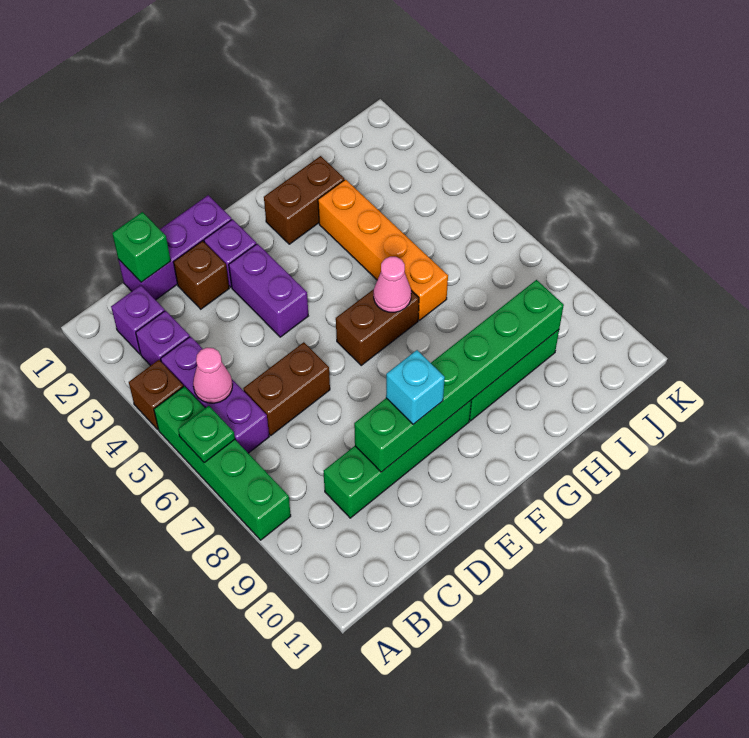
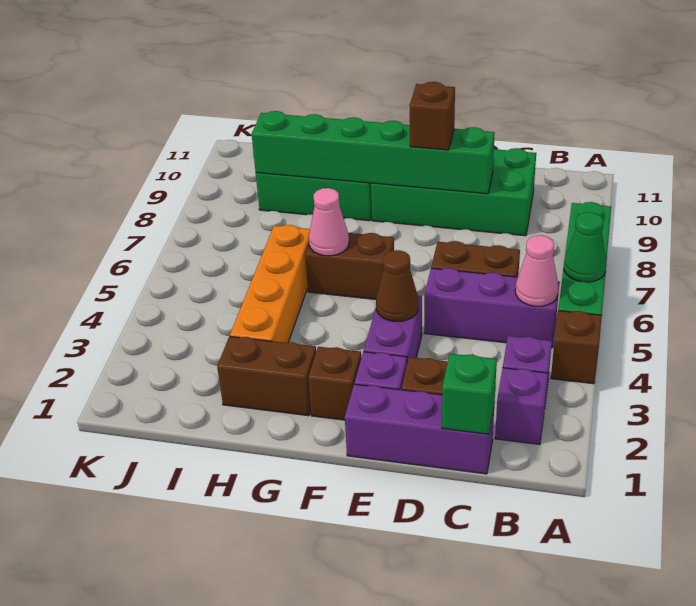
green plate A6 level 2 -> green cone A6 level 2
purple brick B4:B6 level 1 -> purple brick B5:D5 level 1
green brick C9:F9 level 1 -> green brick C9:F10 level 1
none -> brown cone E4 level 2
cyan brick E9 level 3 -> brown brick E9 level 3
none -> brown brick F2 level 1

